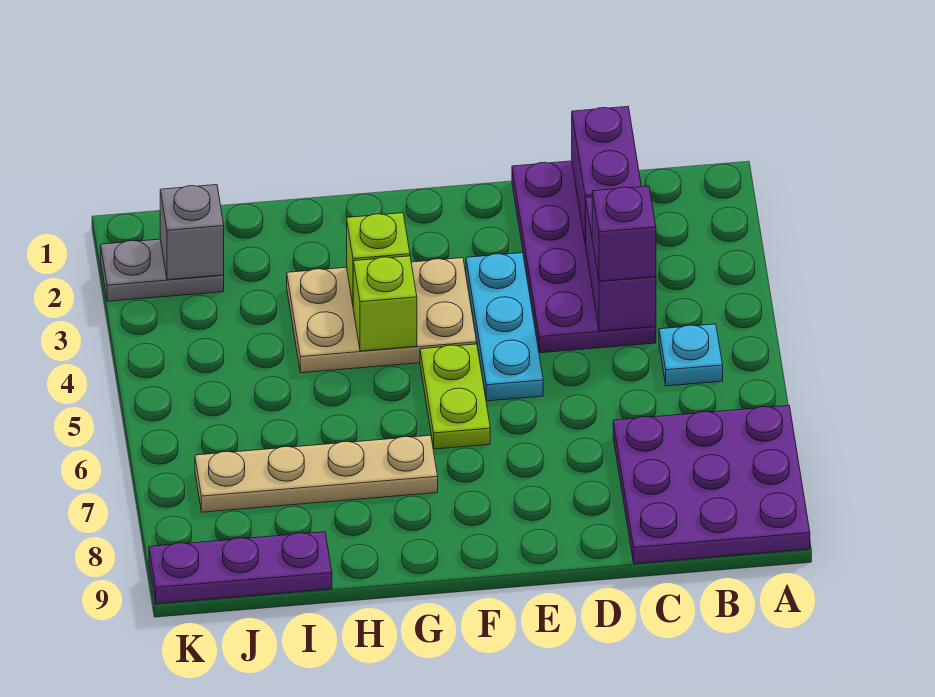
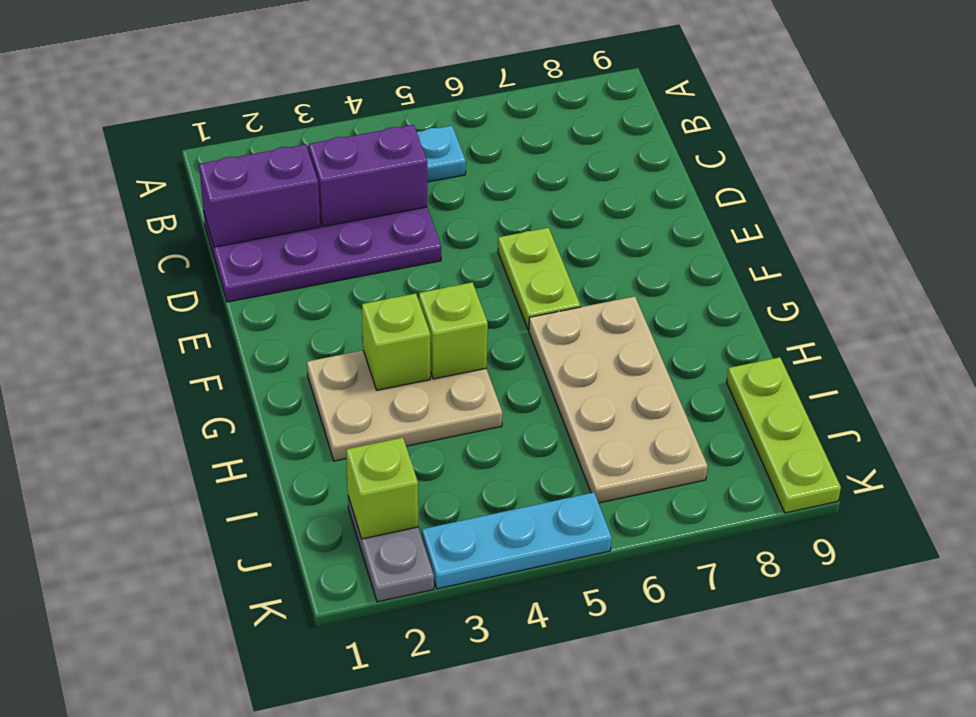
purple plate A7:C9 level 1 -> none
purple brick C4 level 3 -> none
cyan plate E3:E5 level 1 -> cyan plate K3:K5 level 1
tan plate F3:H4 level 1 -> tan plate G2:H4 level 1
lime plate F5:F6 level 1 -> lime plate E6:F6 level 1
tan plate G7:J7 level 1 -> tan plate G6:J7 level 1
purple plate I9:K9 level 1 -> lime plate I9:K9 level 1
grey brick J2 level 2 -> lime brick J2 level 2

